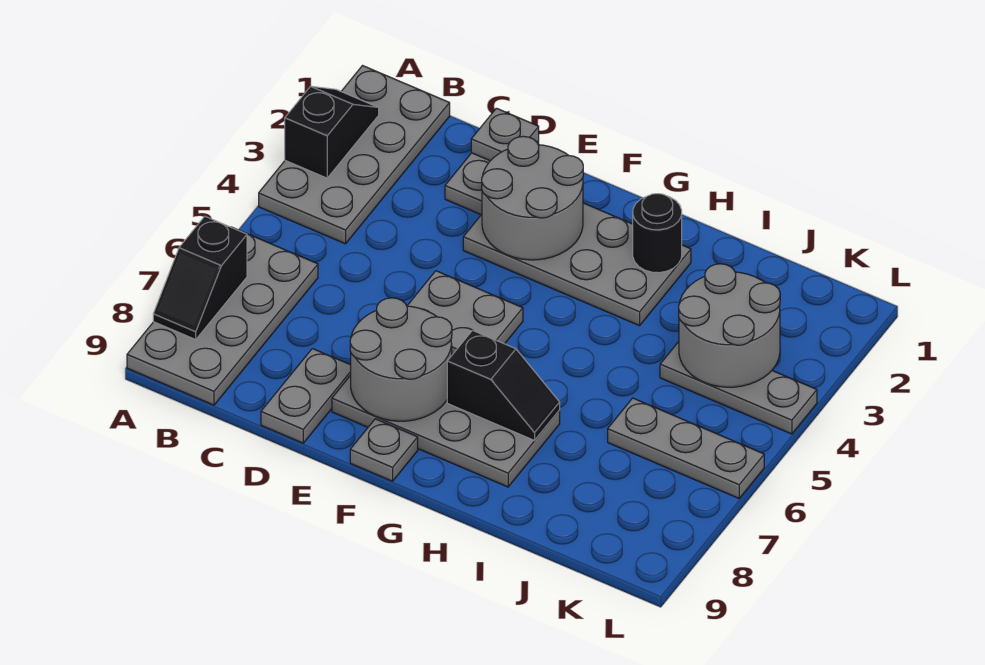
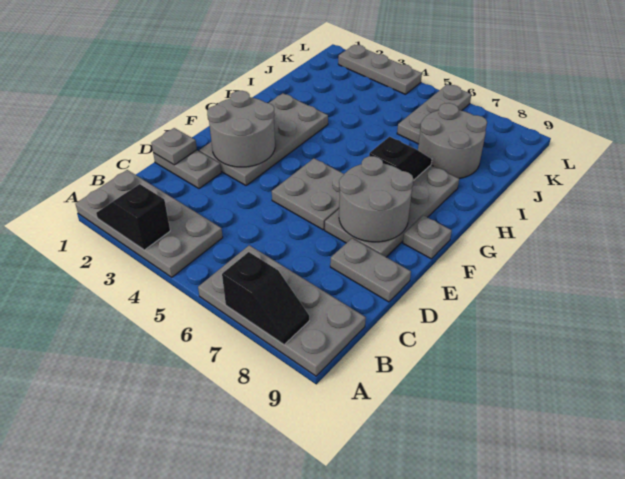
black round brick H2 level 2 -> none
grey round brick J3:K4 level 2 -> grey round brick I7:J8 level 1
grey plate J4:L4 level 1 -> grey plate L2:L4 level 1

